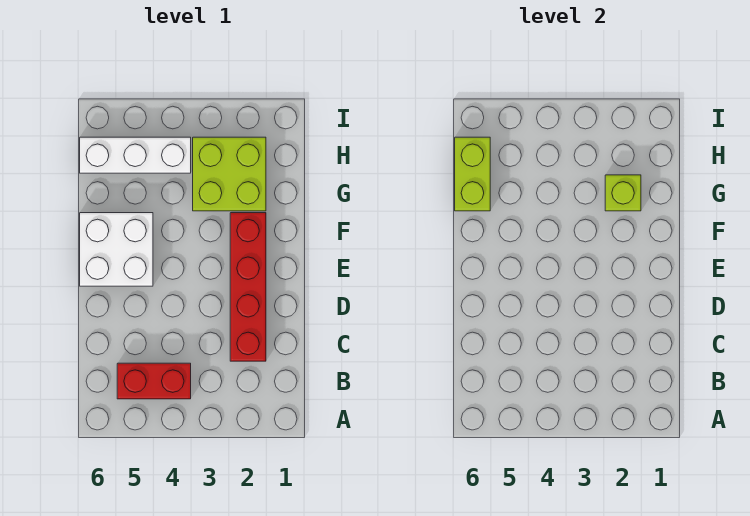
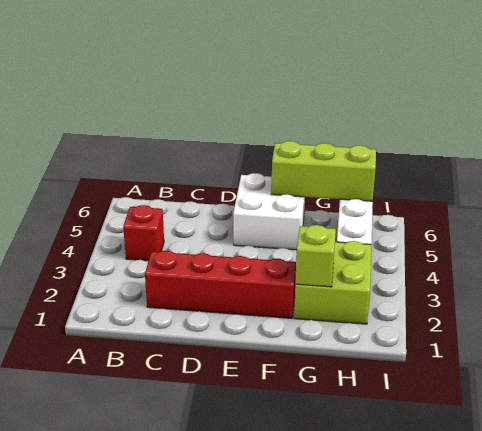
red brick B4:B5 level 1 -> red brick B4 level 1
lime brick G6:H6 level 2 -> lime brick F6:H6 level 2

